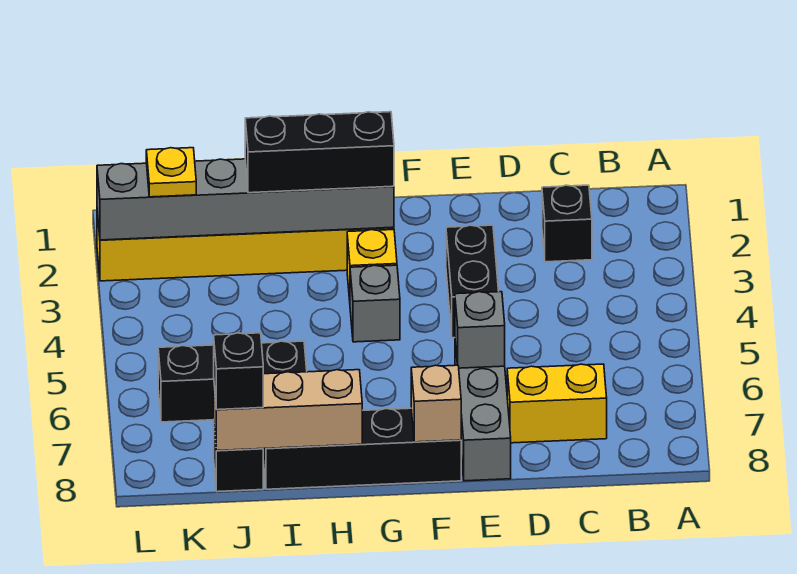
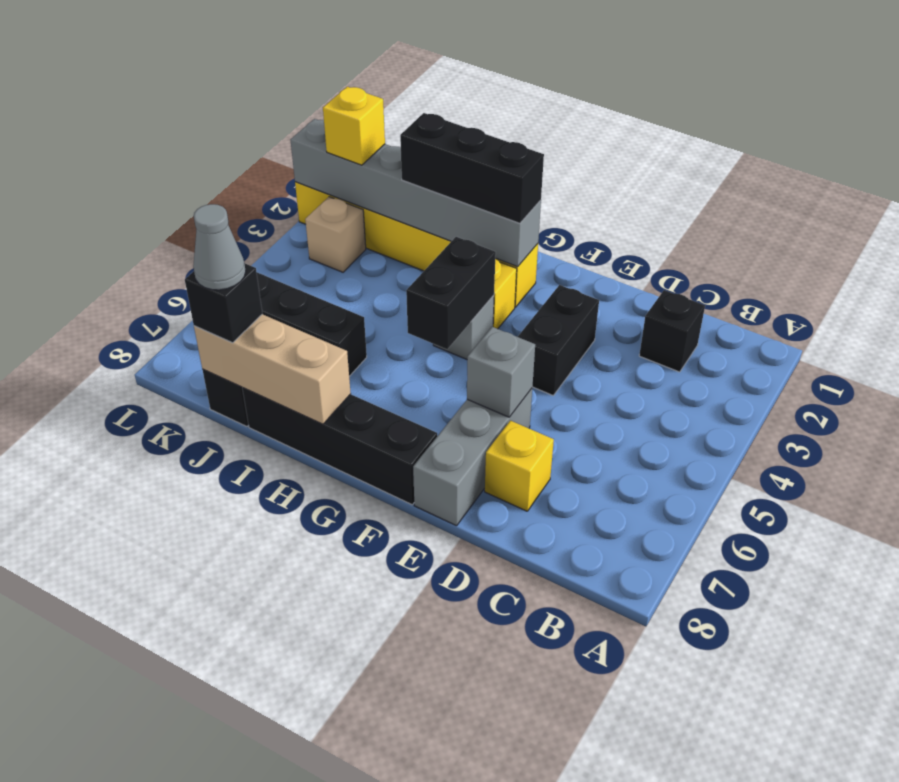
yellow brick C7:D7 level 1 -> yellow brick D7 level 1
tan brick F8 level 2 -> tan brick K3 level 1
none -> black brick G4:G5 level 2
none -> grey cone J8 level 4
yellow plate K2 level 3 -> yellow brick K2 level 3

